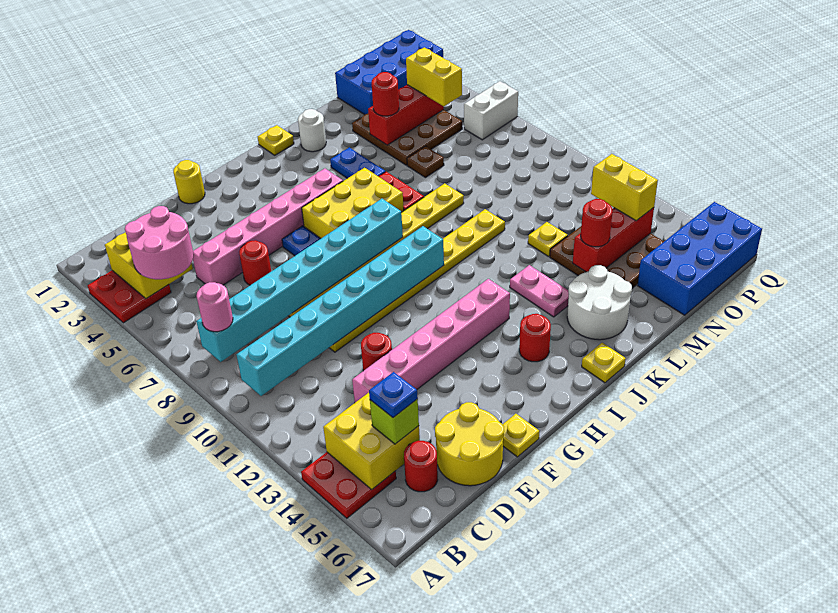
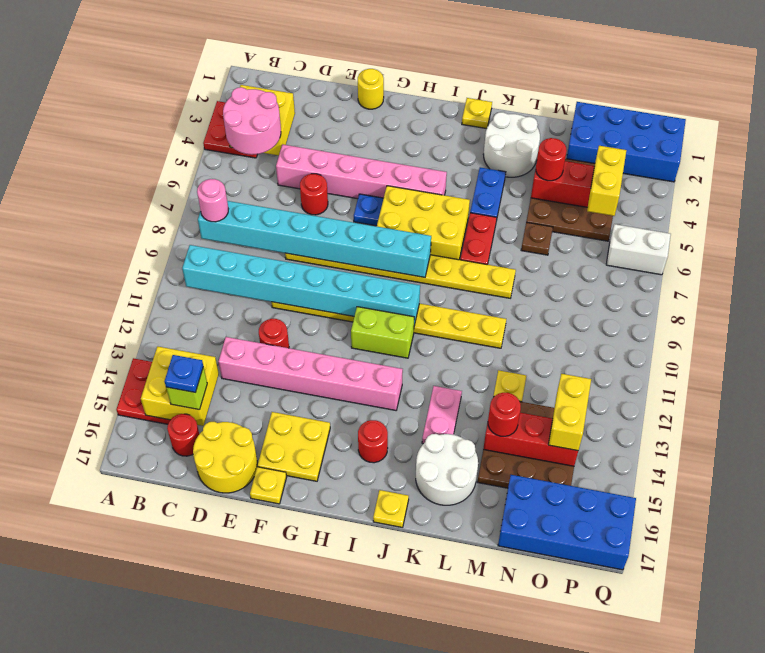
none -> yellow plate F15:G16 level 1
none -> lime brick H11:I11 level 1
white round brick K2 level 1 -> white round brick K2:L3 level 1

